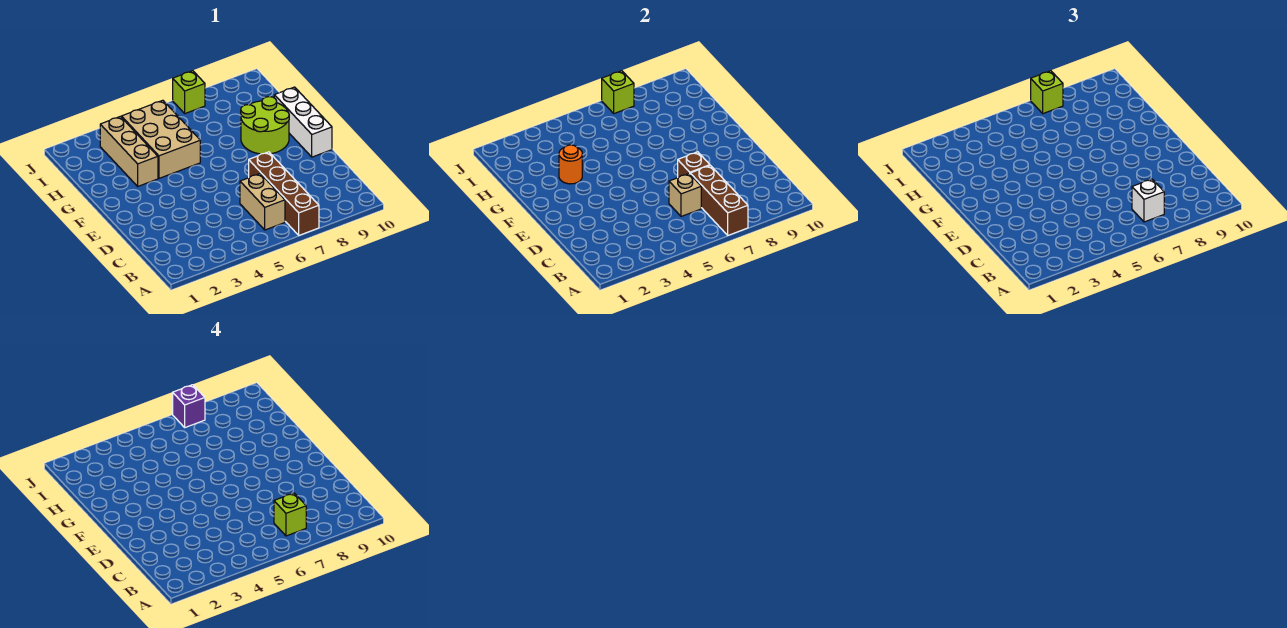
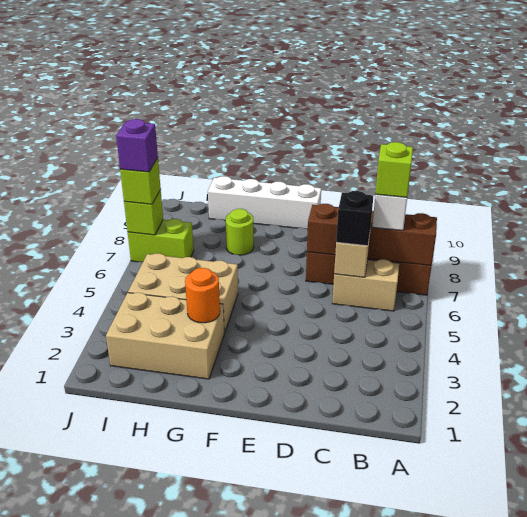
none -> black brick C6 level 3
white brick E10:G10 level 1 -> white brick E10:H10 level 1
lime round brick F8:G9 level 1 -> lime round brick G8 level 1
tan brick G3:I3 level 1 -> tan brick G2:I3 level 1
lime brick J7 level 1 -> lime brick I7:J7 level 1

